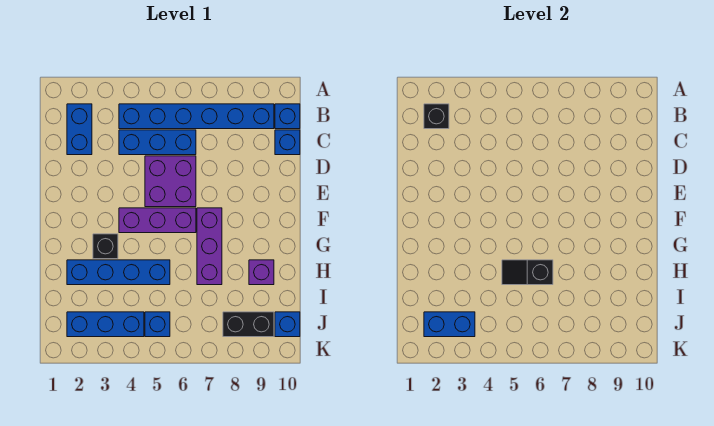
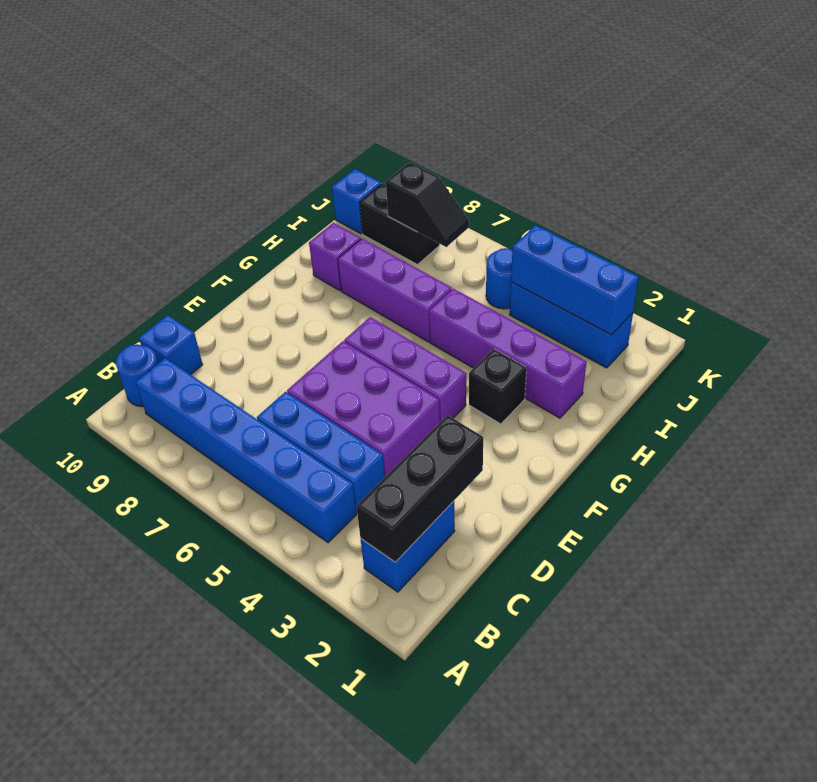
black brick B2 level 2 -> black brick B2:D2 level 2
blue brick B10 level 1 -> blue round brick B10 level 1
purple brick D5:E6 level 1 -> purple brick D4:E6 level 1
purple brick F7:H7 level 1 -> purple brick H6:H8 level 1
blue brick H2:H5 level 1 -> purple brick H2:H5 level 1
black slope H5:H6 level 2 top 6 -> black slope J7:J8 level 2 top 8
blue brick J2:J3 level 2 -> blue brick J2:J4 level 2
blue brick J5 level 1 -> blue round brick J5 level 1

